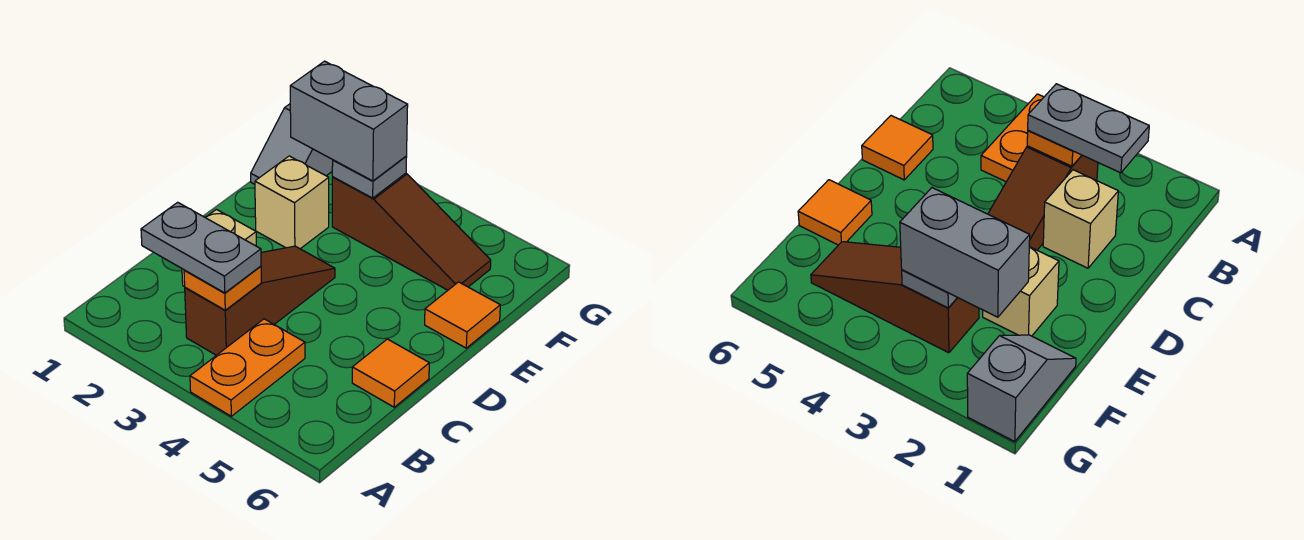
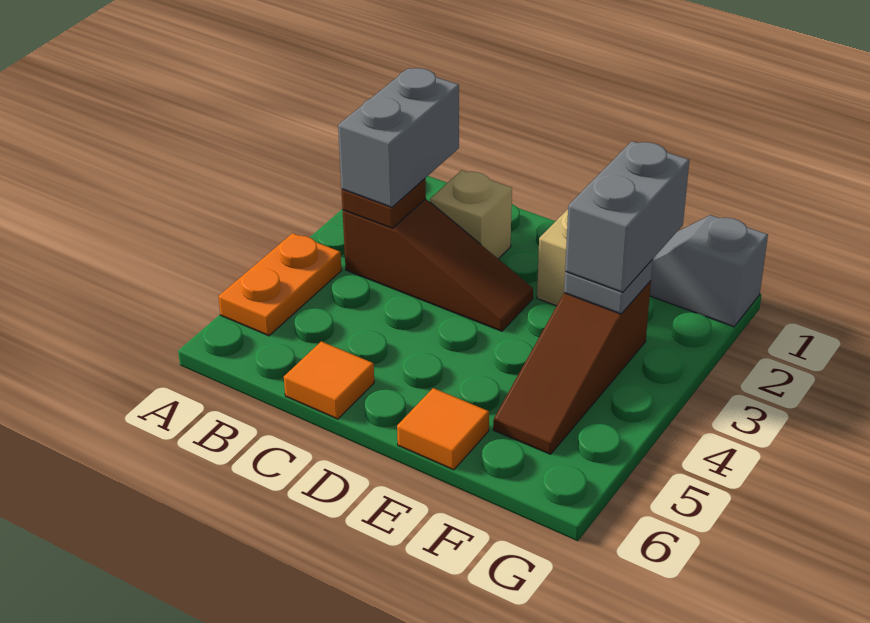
orange plate A4:B4 level 1 -> orange plate A4:A5 level 1
grey plate B2:B3 level 3 -> grey brick B2:B3 level 3
orange plate B3 level 2 -> brown plate B3 level 2

